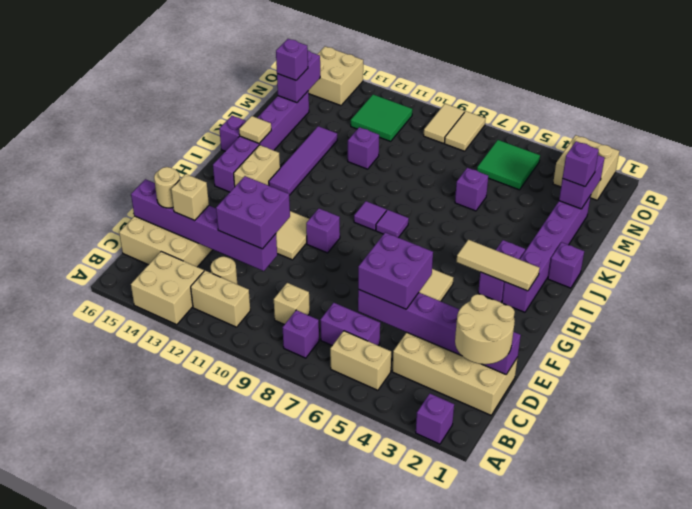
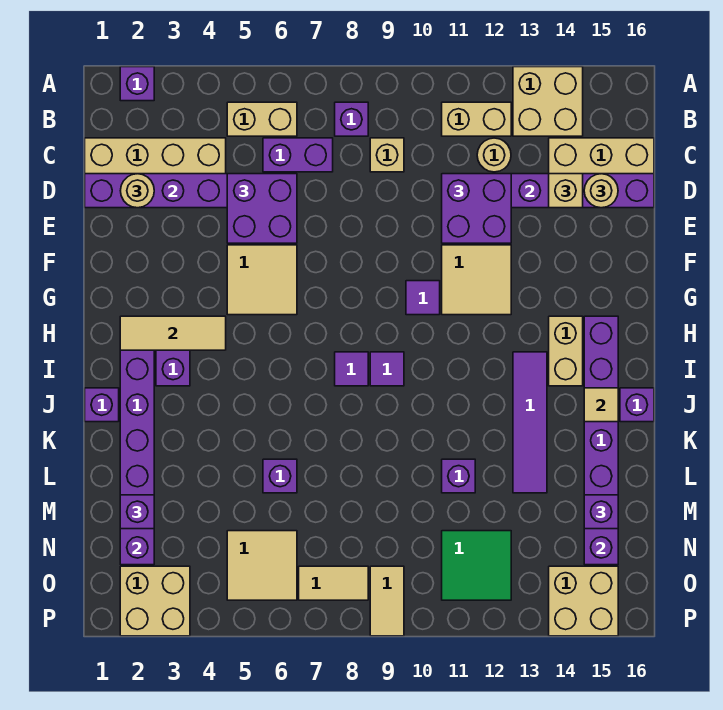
tan round brick C1:D2 level 3 -> tan round brick D2 level 3
purple brick G10 level 1 -> purple tile G10 level 1
green tile N5:O6 level 1 -> tan tile N5:O6 level 1
tan tile O8:P8 level 1 -> tan tile O7:O8 level 1

